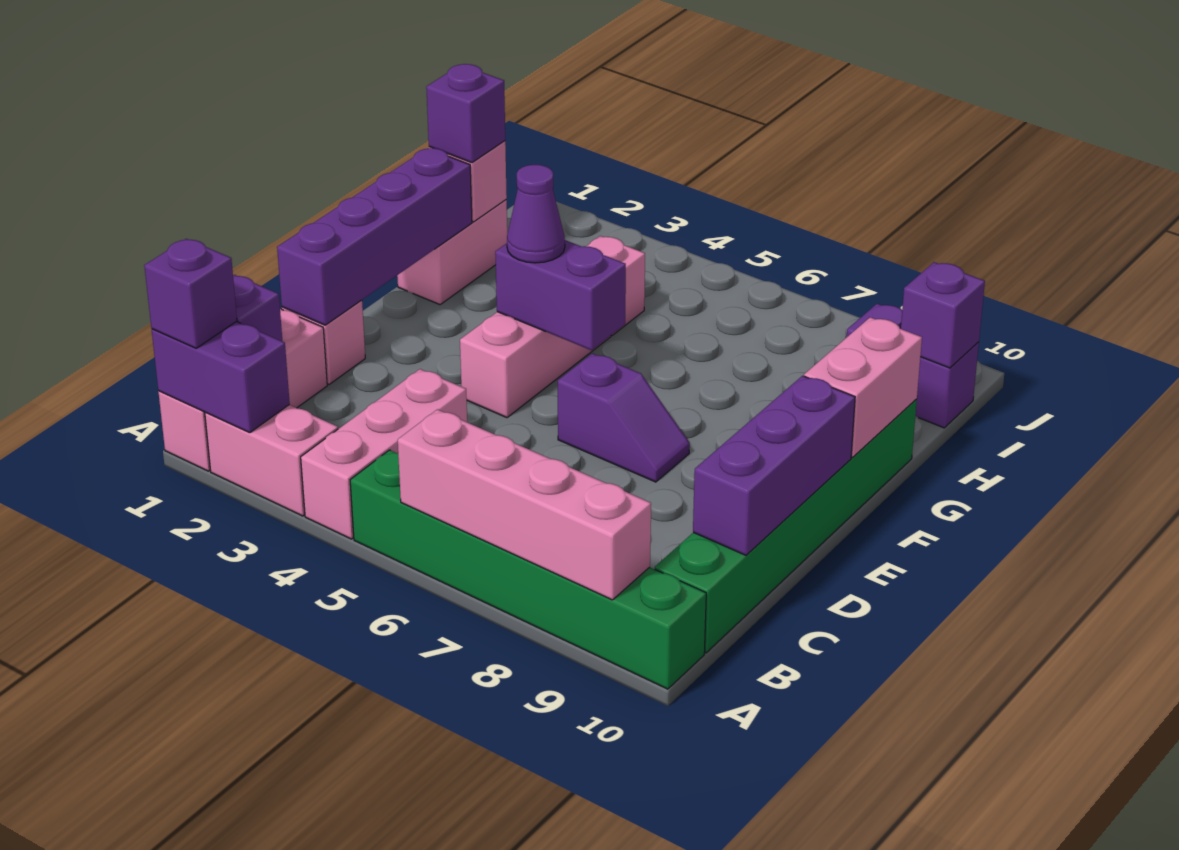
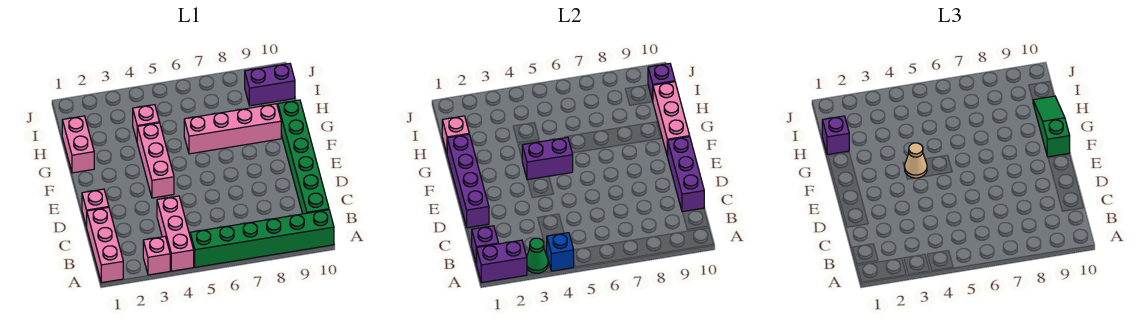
purple brick A1 level 3 -> none
pink brick A2:A3 level 1 -> pink brick A3 level 1
none -> green cone A3 level 2
none -> blue brick A4 level 2
pink brick A6:A9 level 2 -> pink brick G6:G9 level 1
purple slope E6:E7 level 1 top 6 -> none
purple cone F4 level 3 -> tan cone F4 level 3
pink brick F10:G10 level 2 -> pink brick F10:H10 level 2
none -> green slope F10:H10 level 3 top F

